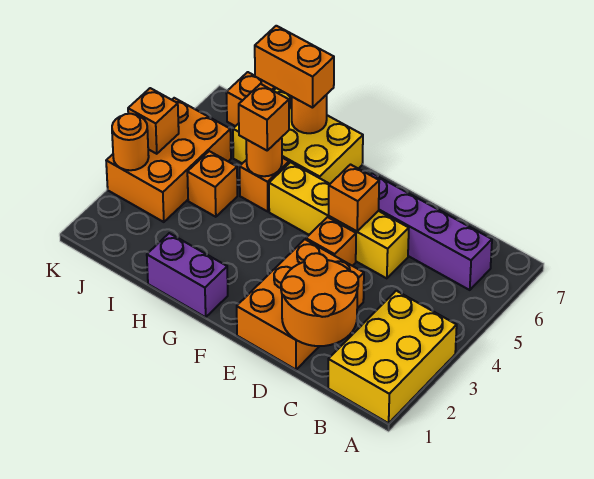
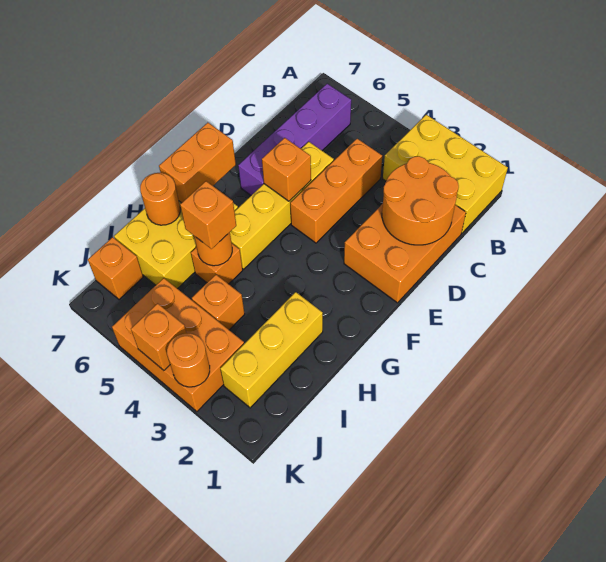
orange brick D1:E3 level 1 -> orange brick C1:E2 level 1
orange brick E4 level 1 -> orange brick C4:E4 level 1
purple brick G1:H1 level 1 -> none
none -> yellow brick H2:J2 level 1
orange brick H7:I7 level 3 -> orange brick F7:G7 level 2

